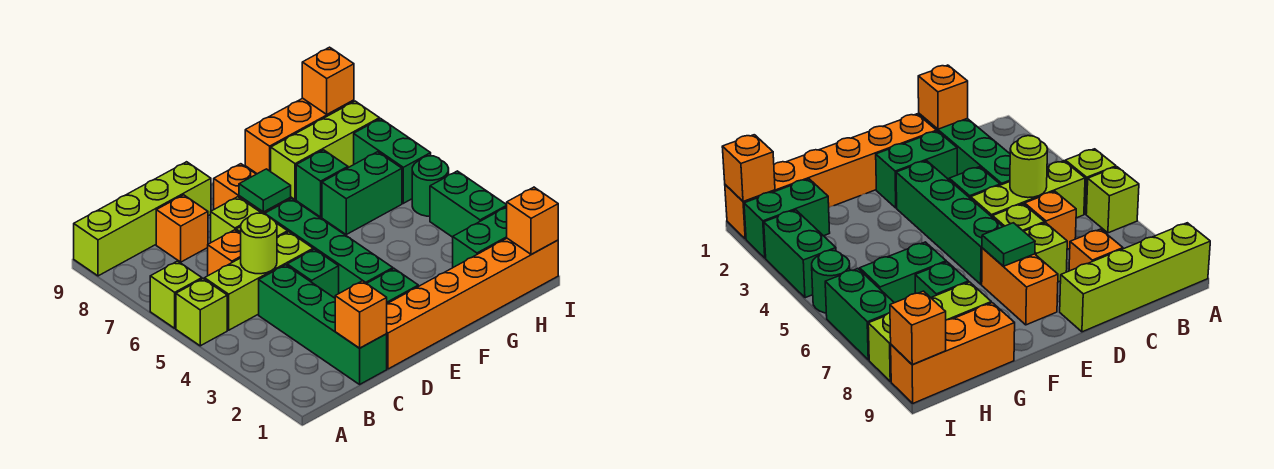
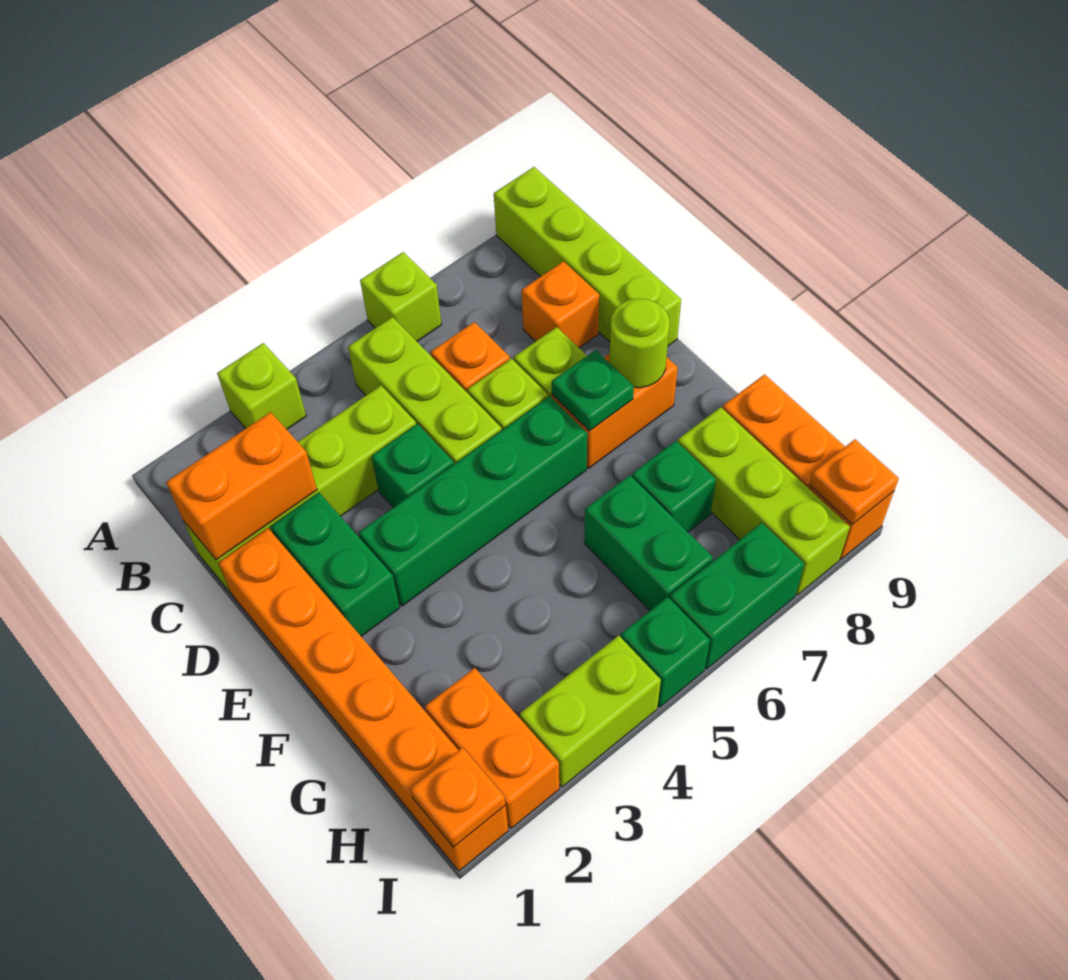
lime brick A5 level 1 -> lime brick A3 level 1
green brick C1:C4 level 1 -> lime brick C1:C4 level 1
orange brick C1 level 2 -> orange brick C1:C2 level 2
lime round brick C5 level 2 -> lime round brick E8 level 2
green tile E7 level 2 -> green plate E7 level 2
green brick H2:I2 level 1 -> orange brick H2:I2 level 1
orange brick I1 level 2 -> orange plate I1 level 2
green brick I3:I4 level 1 -> lime brick I3:I4 level 1
green round brick I5 level 1 -> green brick I5 level 1
orange brick I9 level 2 -> orange plate I9 level 2

